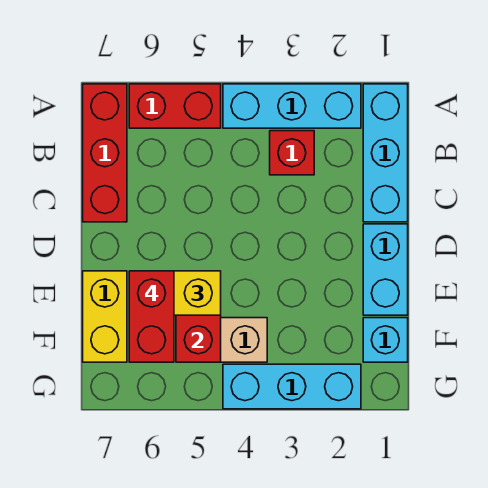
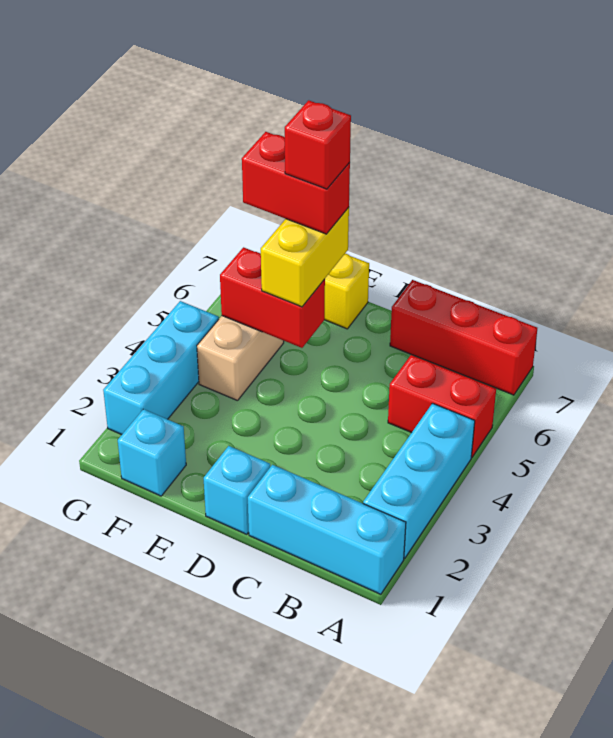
red brick A5:A6 level 1 -> red brick A5:B5 level 1
red brick B3 level 1 -> red brick E6 level 5
cyan brick D1:E1 level 1 -> cyan brick D1 level 1

